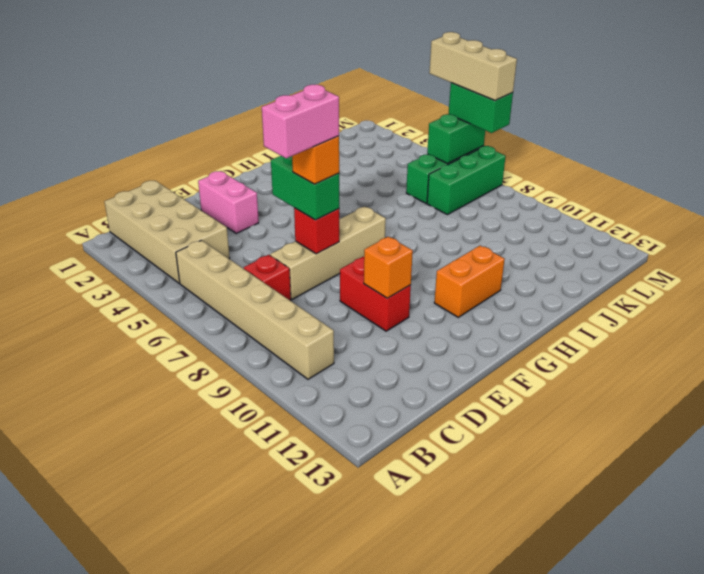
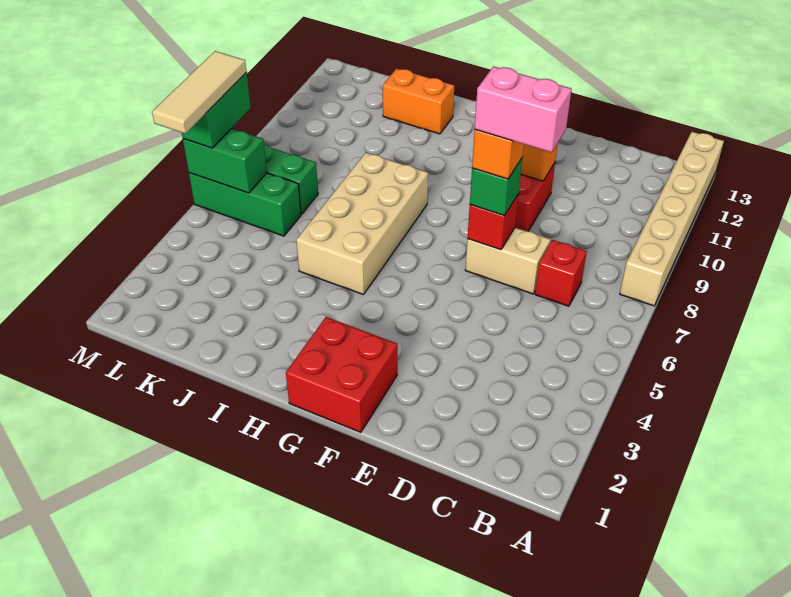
tan brick B1:C4 level 1 -> tan brick H5:I8 level 1
tan brick B5:B10 level 1 -> tan brick A8:A13 level 1
tan brick D7:G7 level 1 -> tan brick D7:E7 level 1
pink brick E2:E3 level 1 -> none
green brick E6:E7 level 3 -> green brick E7 level 3
none -> red brick F1:G2 level 1
orange brick G11:H11 level 1 -> orange brick I12:J12 level 1
tan brick M5:M7 level 4 -> tan tile M5:M7 level 4

